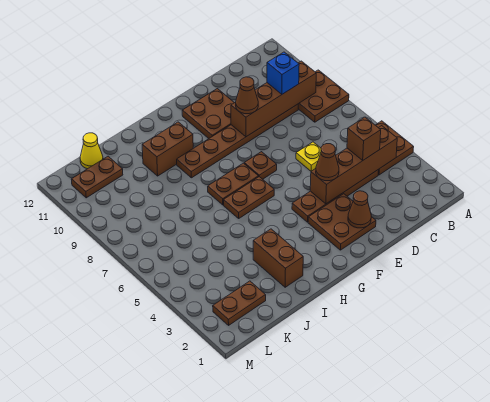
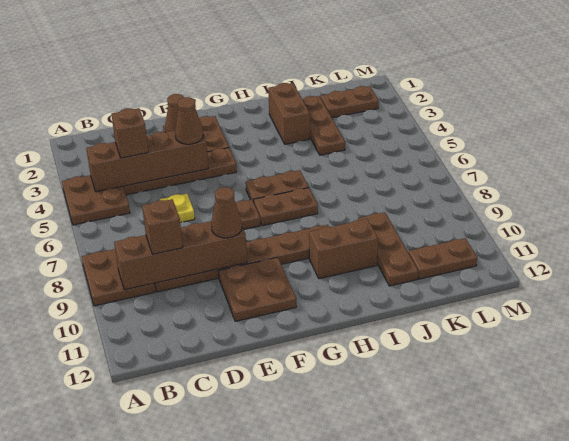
blue brick C9 level 3 -> brown brick C9 level 3
none -> brown plate J2:J4 level 1
none -> brown plate J9:J11 level 1
yellow cone K12 level 1 -> none

